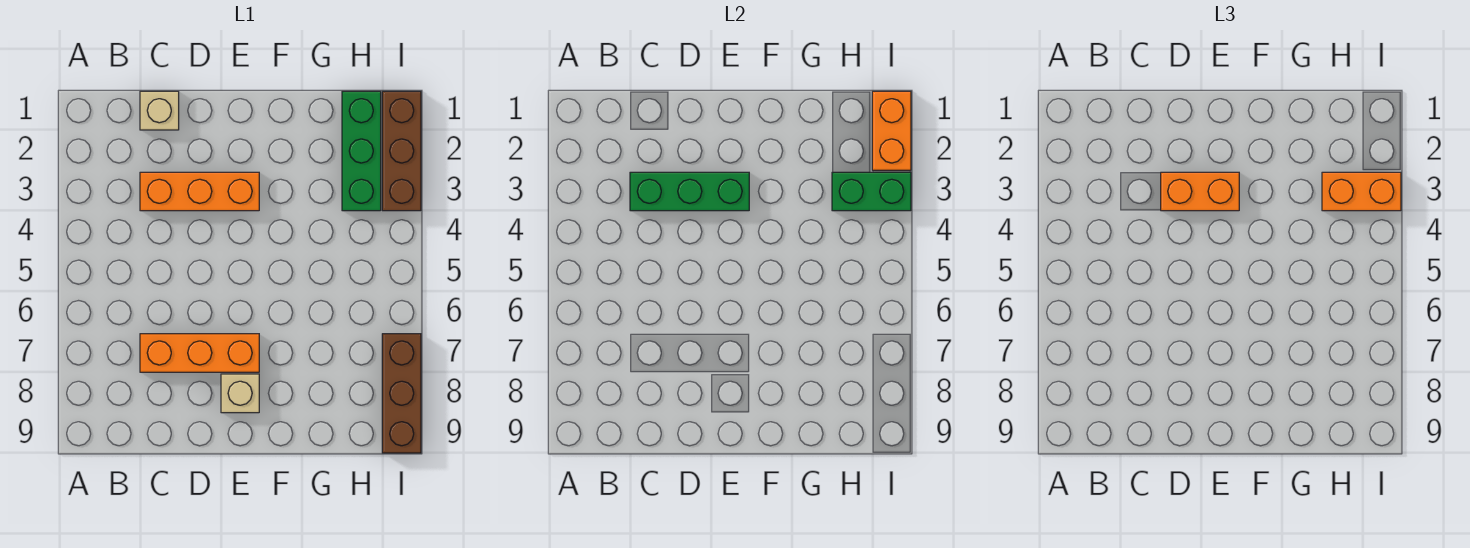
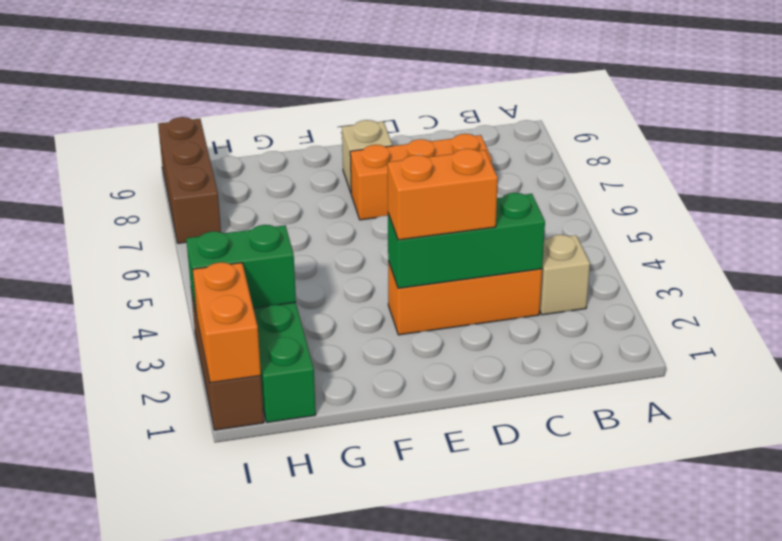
tan brick C1 level 1 -> tan brick B3 level 1
orange brick H3:I3 level 3 -> none

